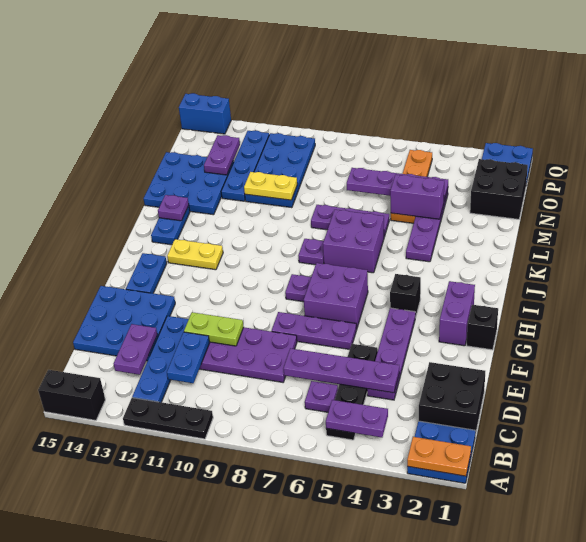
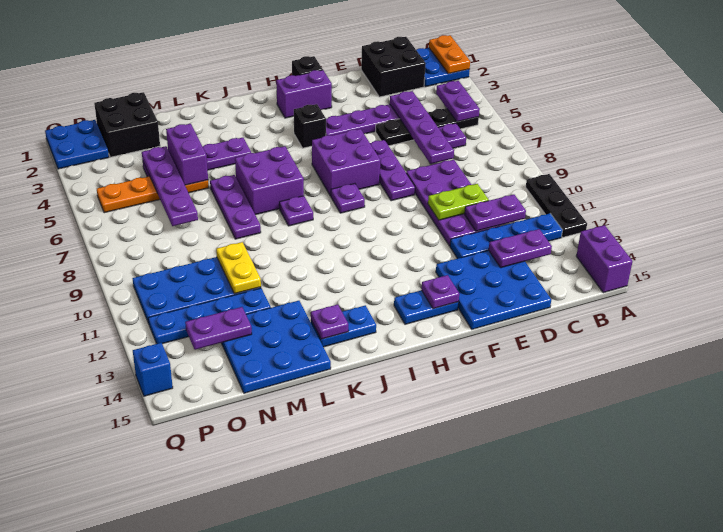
black brick A14:A15 level 1 -> purple brick A14:A15 level 1
blue plate C11:D11 level 2 -> purple plate C11:D11 level 2
lime plate E10:E11 level 2 -> lime plate D10:E10 level 2
none -> purple plate G14 level 2
yellow plate I12:I13 level 1 -> none
blue brick Q14:Q15 level 1 -> blue brick Q14 level 1

